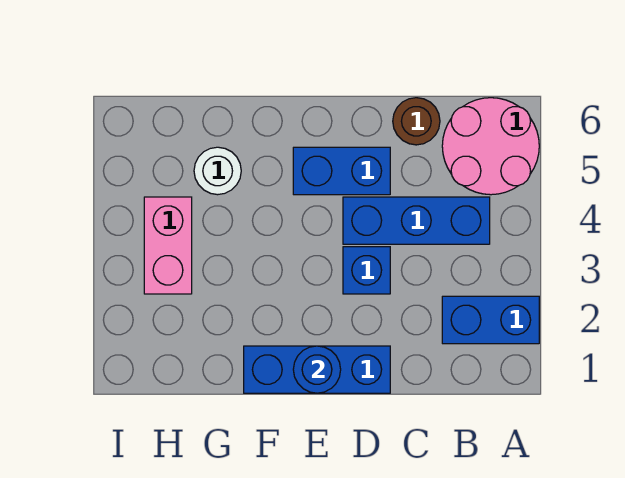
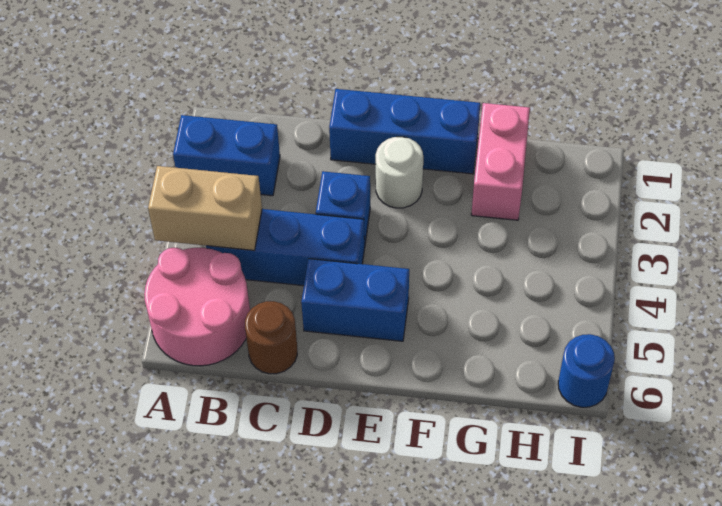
none -> tan brick A4:B4 level 2
blue round brick E1 level 2 -> blue round brick I6 level 1
white round brick G5 level 1 -> white round brick E2 level 1
pink brick H3:H4 level 1 -> pink brick G1:G2 level 1

